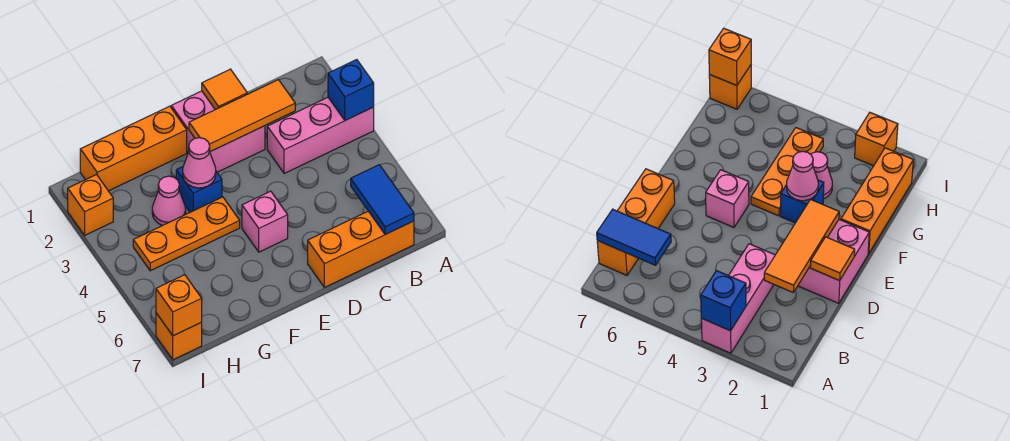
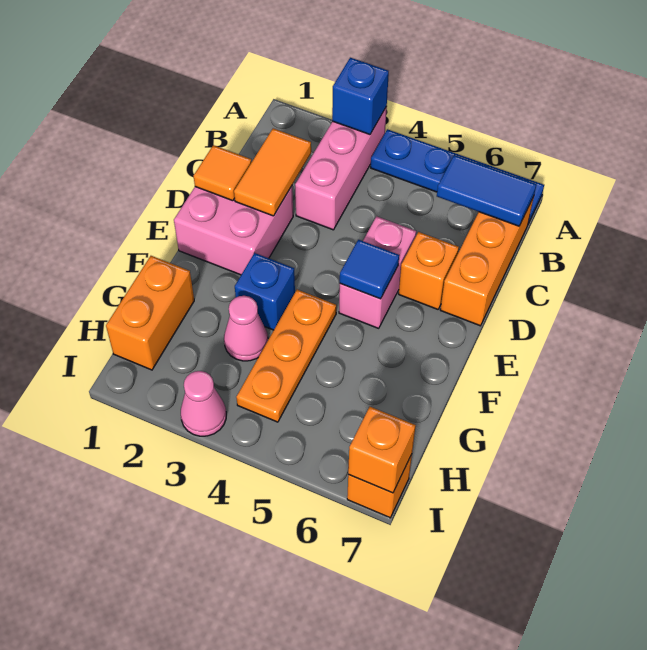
none -> blue plate A4:A7 level 1
orange tile C2:E2 level 2 -> orange tile C2:D2 level 2
pink brick E5 level 1 -> pink brick D5:E5 level 1
none -> blue tile E5 level 2
orange brick F1:H1 level 1 -> orange brick G1:H1 level 1
pink cone F3 level 2 -> pink cone I3 level 1
orange brick I2 level 1 -> orange brick D6 level 1

